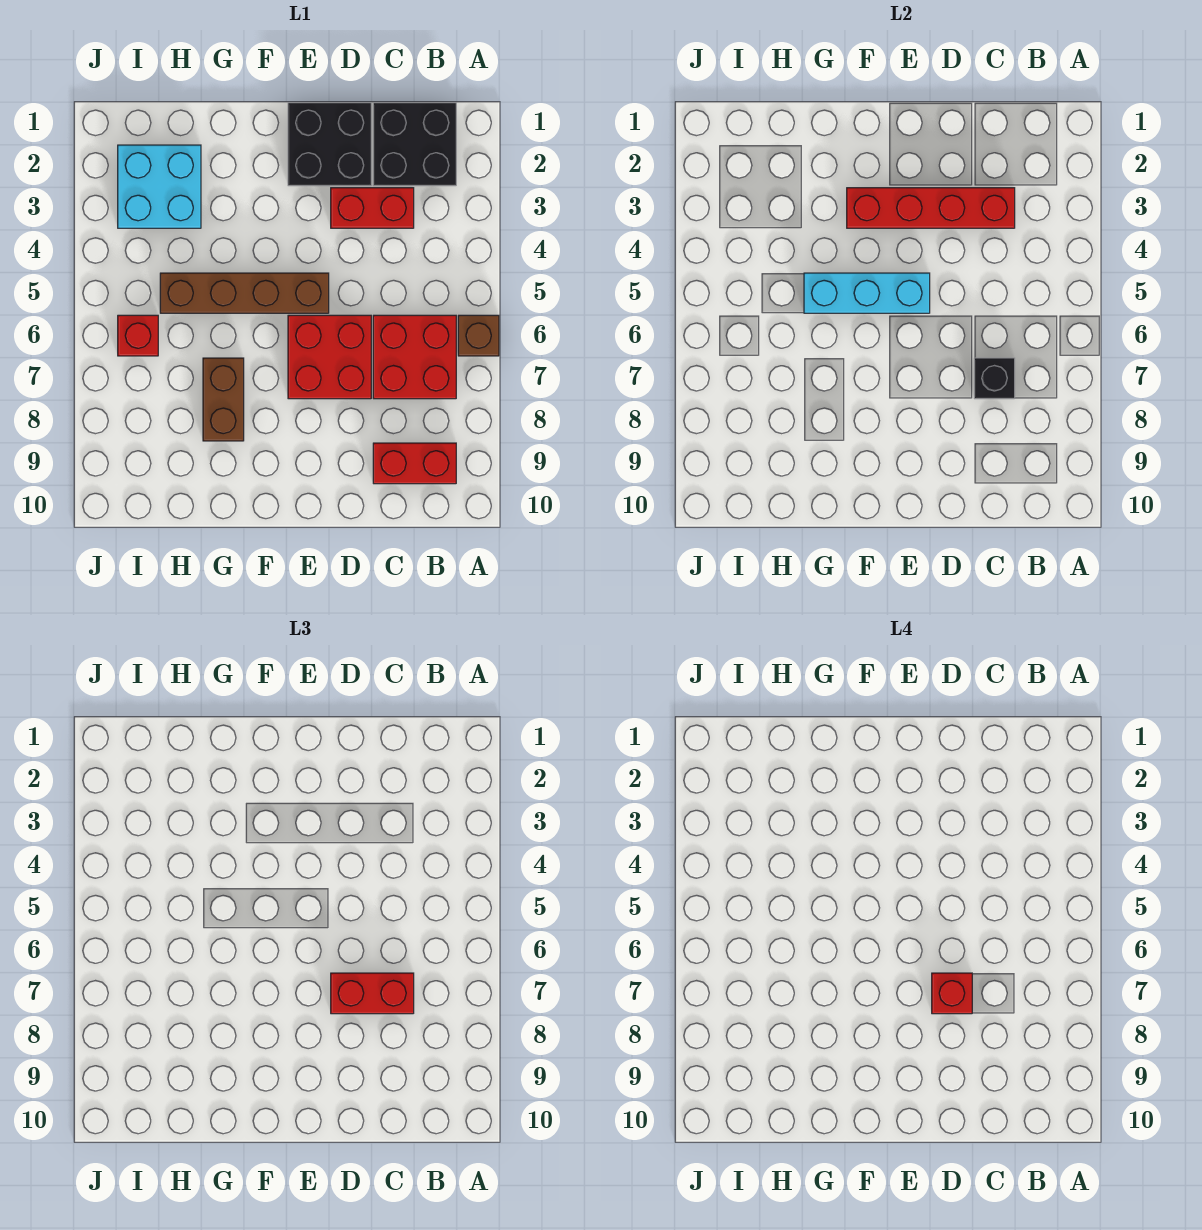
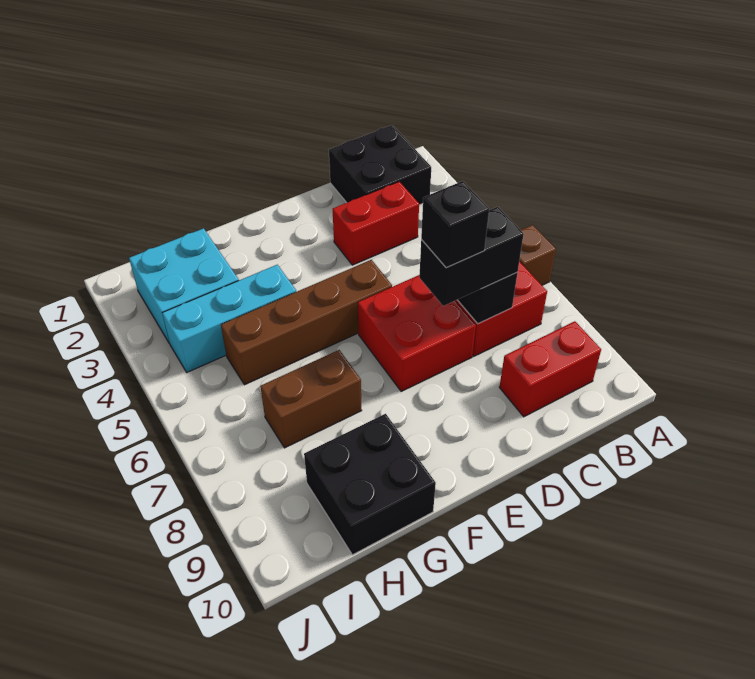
red brick C3:F3 level 2 -> none
red brick C7:D7 level 3 -> black brick C7:D7 level 3
black brick D1:E2 level 1 -> black brick G9:H10 level 1
red brick D7 level 4 -> black brick D7 level 4
cyan brick E5:G5 level 2 -> cyan brick G4:I4 level 1
brown brick G7:G8 level 1 -> brown brick G7:H7 level 1
red brick I6 level 1 -> none

